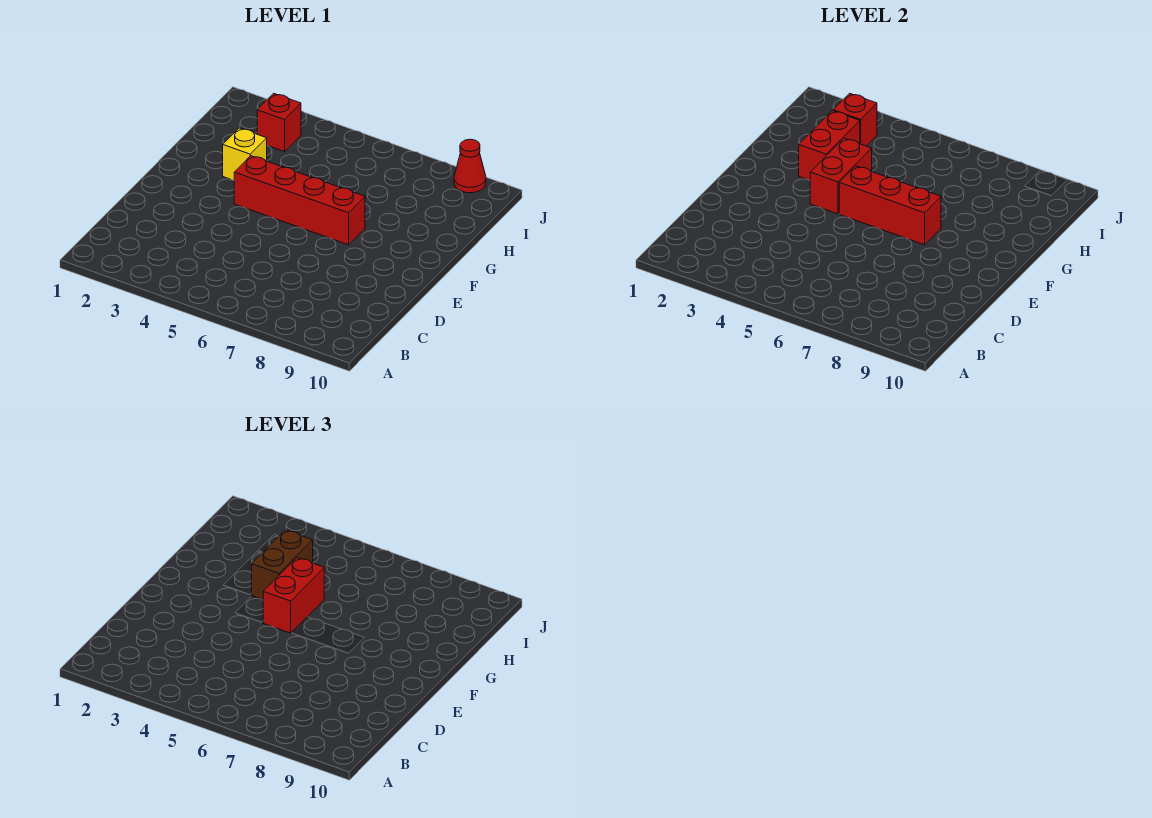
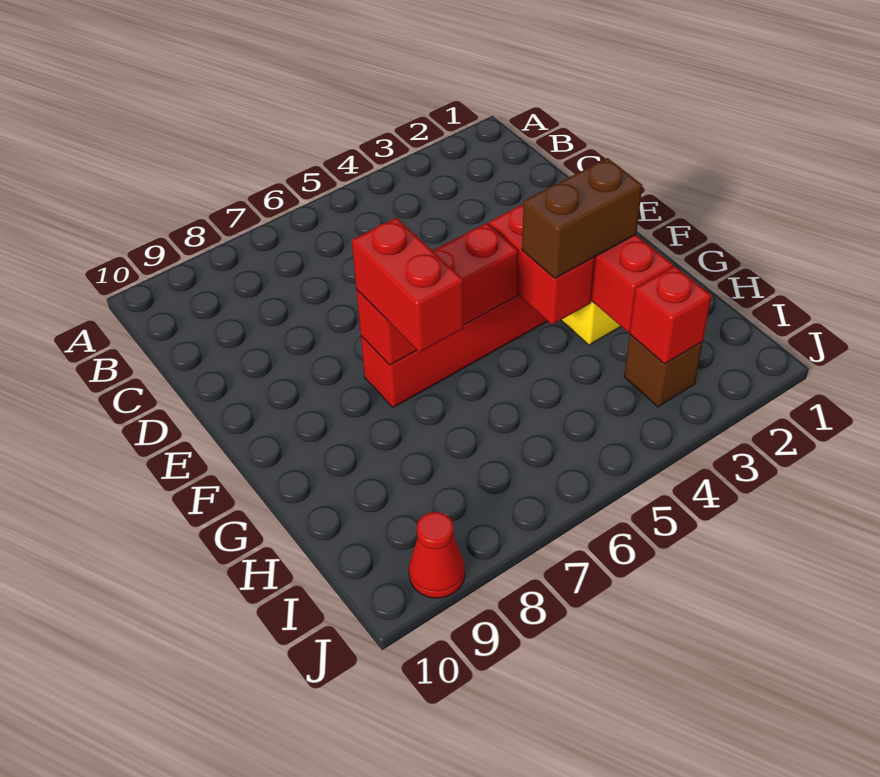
red brick F5:G5 level 3 -> red brick F7:G7 level 3
brown brick G4:H4 level 3 -> brown brick G3:G4 level 3
red brick I3 level 1 -> brown brick I3 level 1

